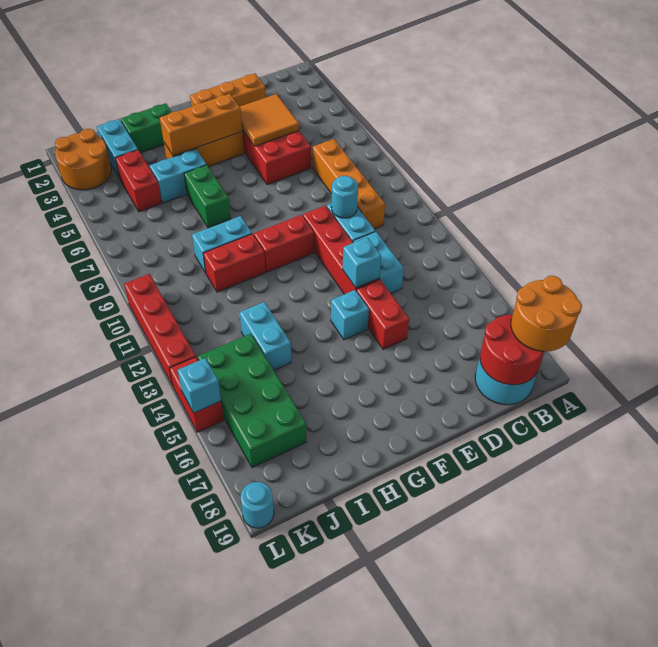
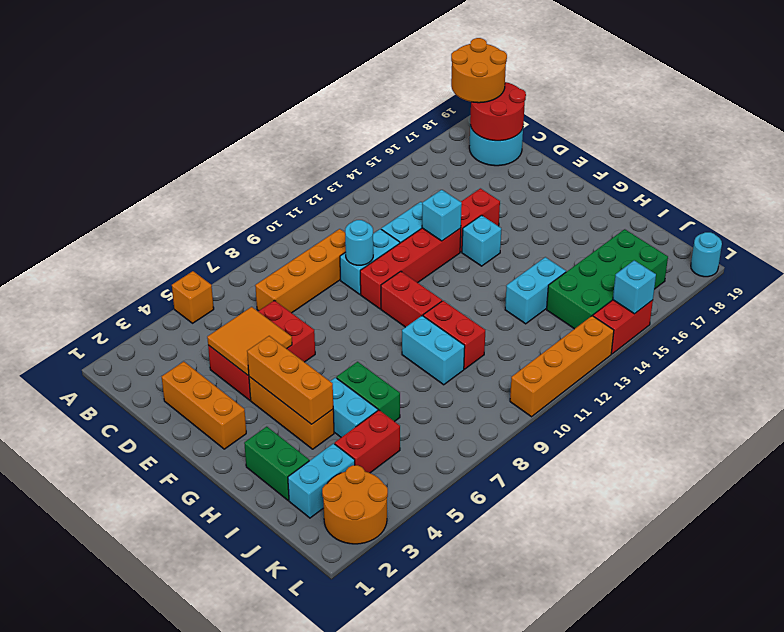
none -> orange brick A5 level 1
green brick H6:H7 level 1 -> green brick H6:I6 level 1
red brick L10:L13 level 1 -> orange brick L10:L13 level 1

